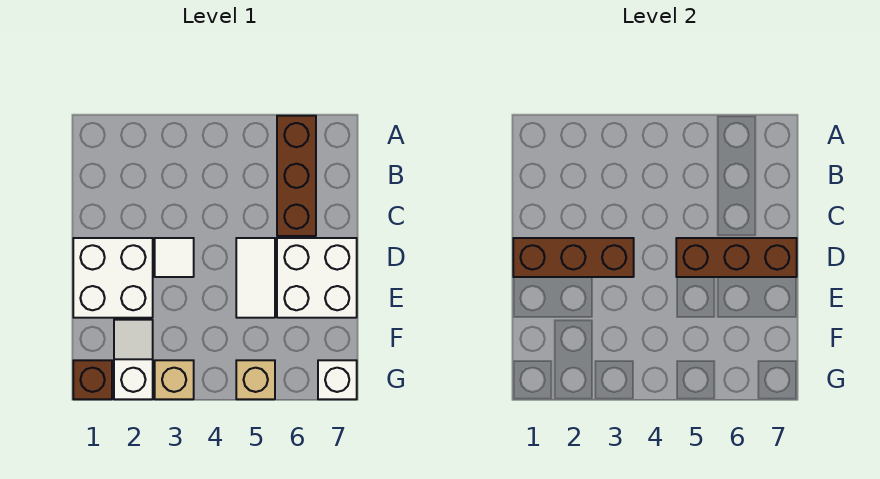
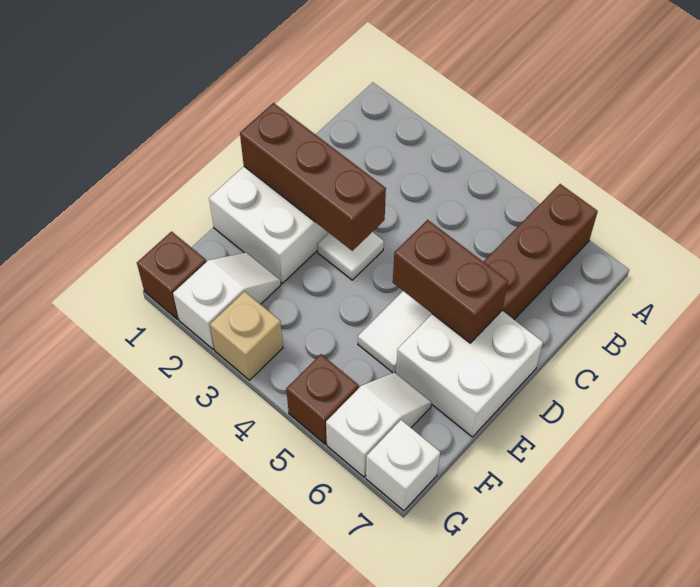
brown brick D5:D7 level 2 -> brown brick D5:D6 level 2
none -> white slope F6:G6 level 1 top G
tan brick G5 level 1 -> brown brick G5 level 1

